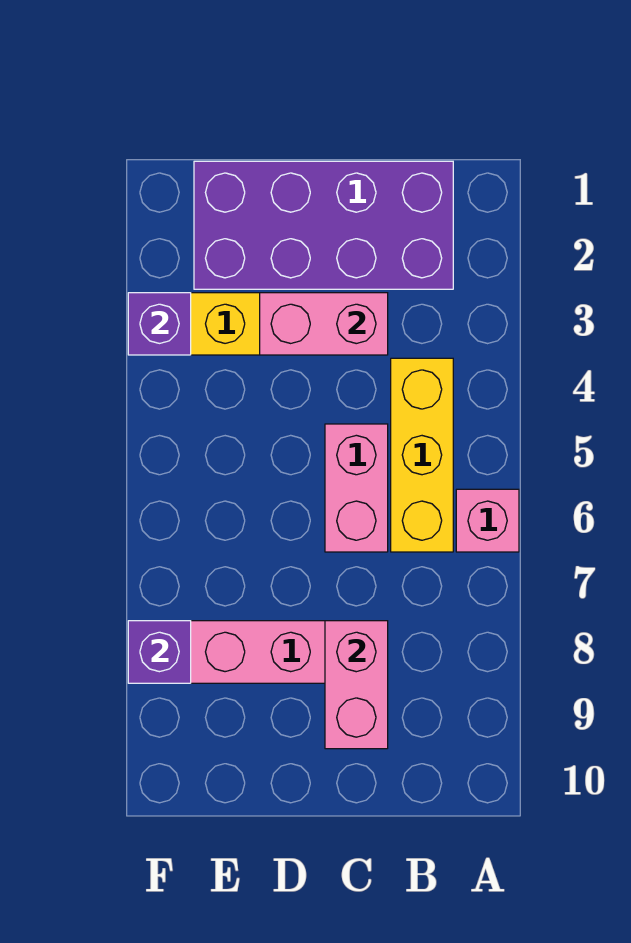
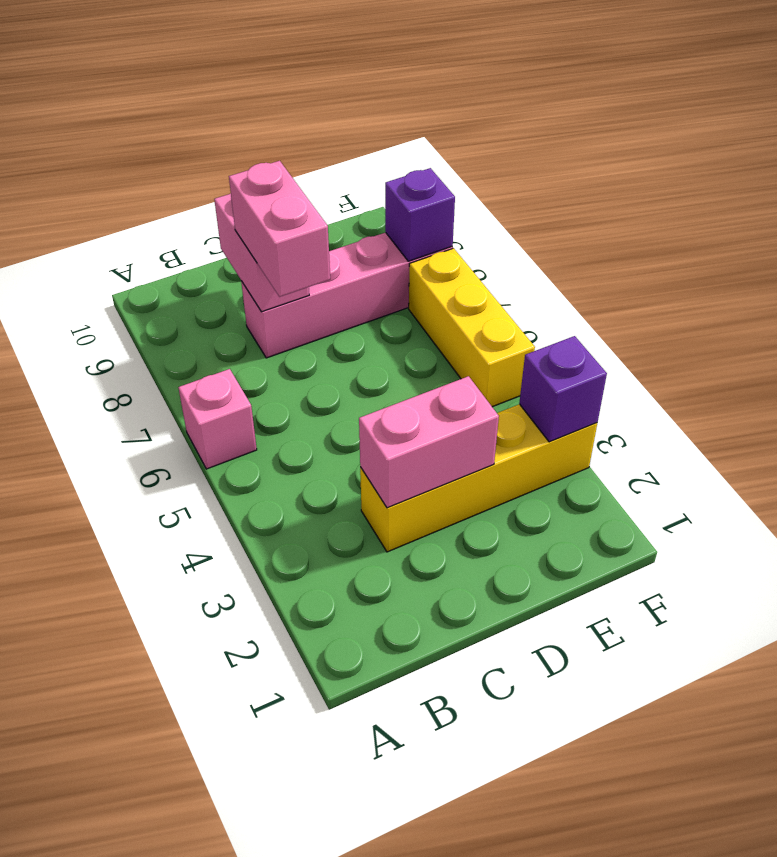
purple brick B1:E2 level 1 -> none
yellow brick B4:B6 level 1 -> yellow brick F5:F7 level 1
pink brick C5:C6 level 1 -> pink brick C7:C8 level 3

